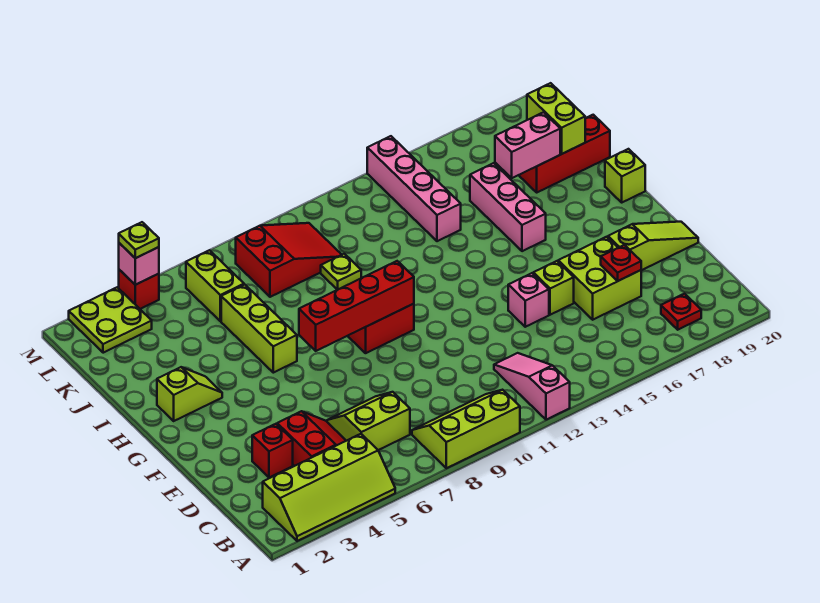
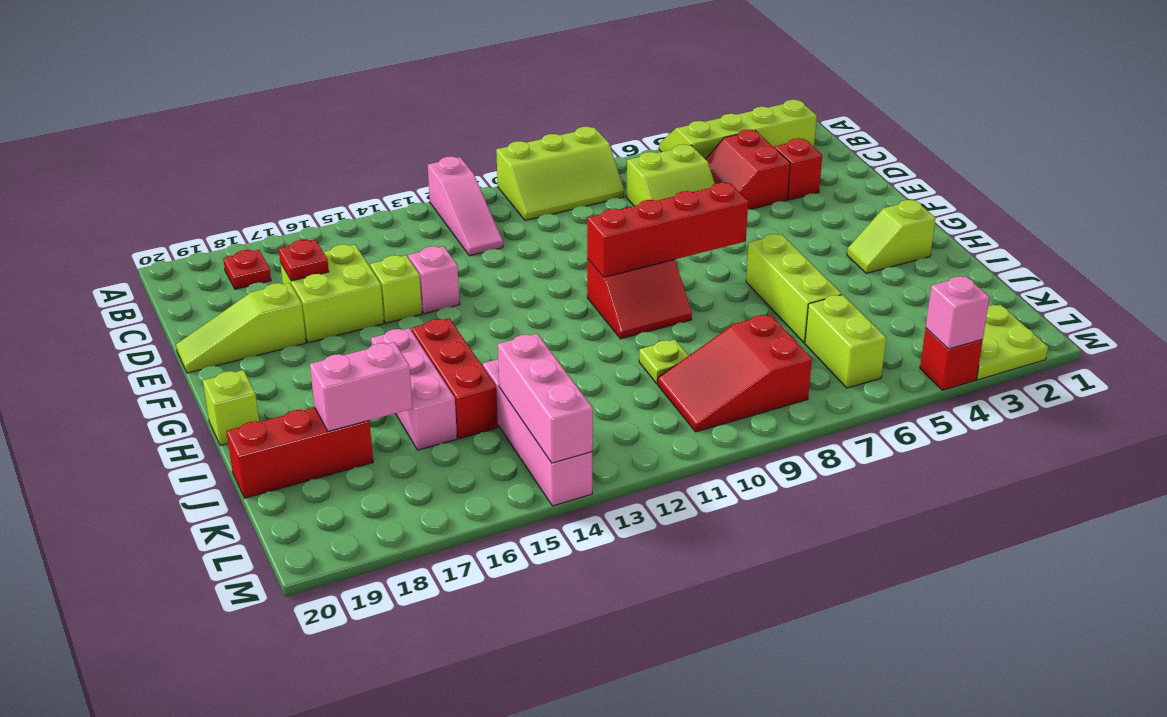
none -> red brick H15:J15 level 1
lime brick J19:K19 level 2 -> none
none -> pink brick K14:M14 level 2
lime plate M4 level 3 -> none

